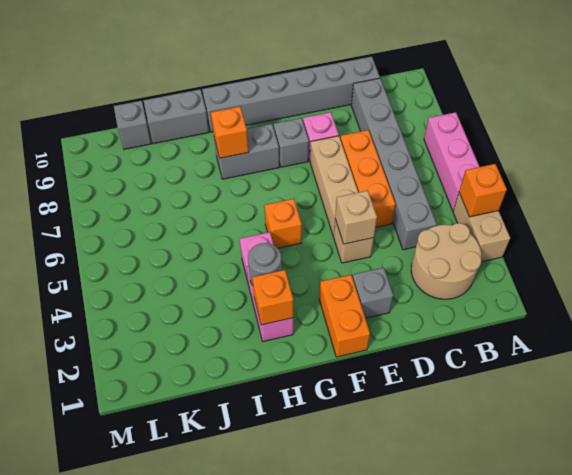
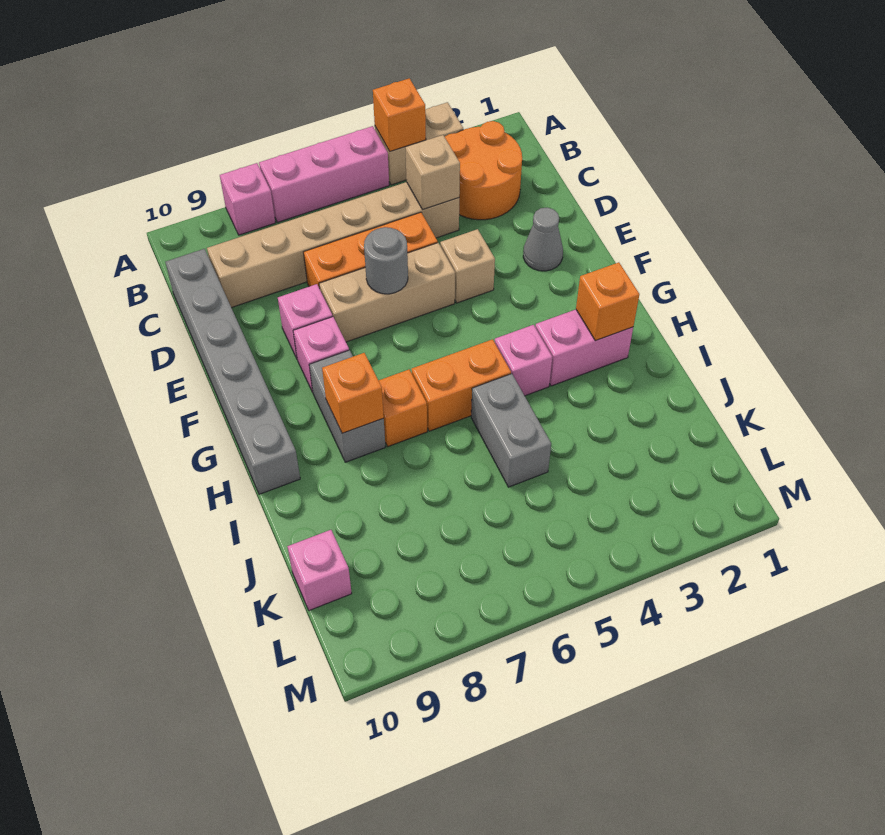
none -> pink brick A8 level 1
tan round brick B2:C3 level 1 -> orange round brick B2:C3 level 1
grey brick C4:C9 level 1 -> tan brick C4:C9 level 1
grey brick E2 level 1 -> grey cone E2 level 1
tan brick E4 level 2 -> tan brick C4 level 2
orange brick F1:F2 level 1 -> orange brick H5:H6 level 1
grey brick F8 level 1 -> pink brick F8 level 1
orange brick G5 level 1 -> orange brick H7 level 1
grey round brick H3 level 2 -> grey round brick E6 level 2
grey brick I10:J10 level 1 -> grey brick I5:J5 level 1
grey brick K10 level 1 -> pink brick K10 level 1

